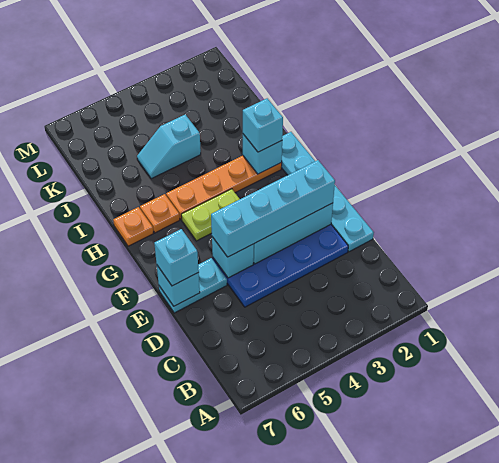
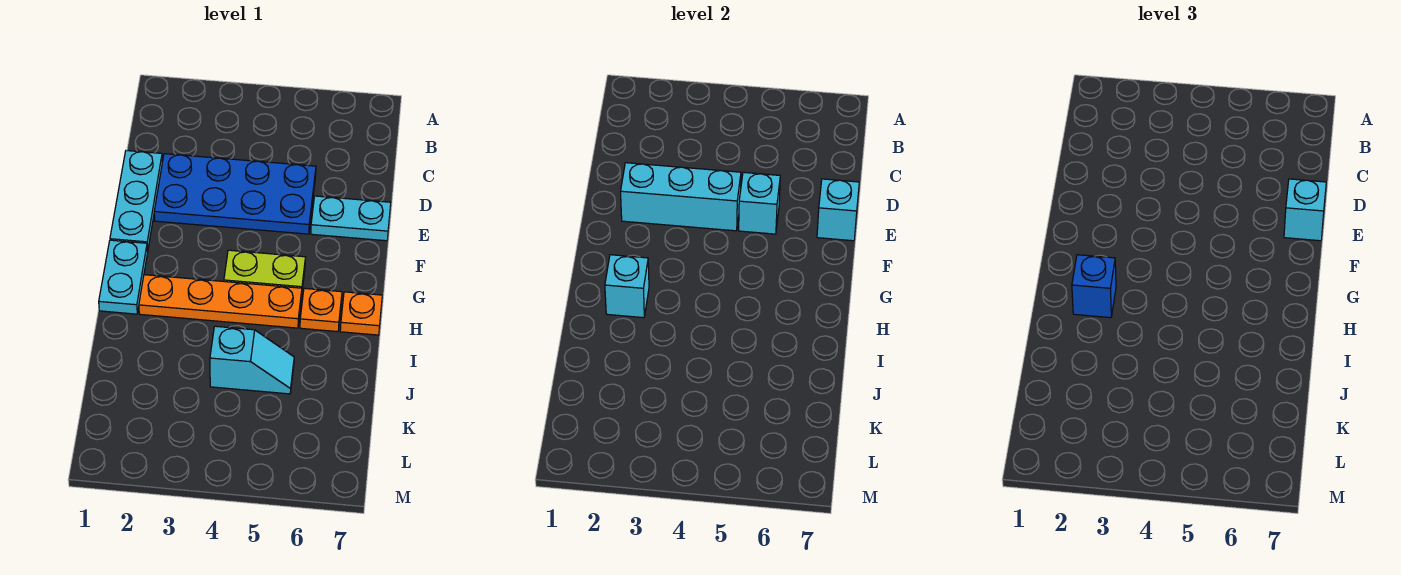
cyan brick E2:E5 level 3 -> none
cyan brick H2 level 3 -> blue brick H2 level 3

